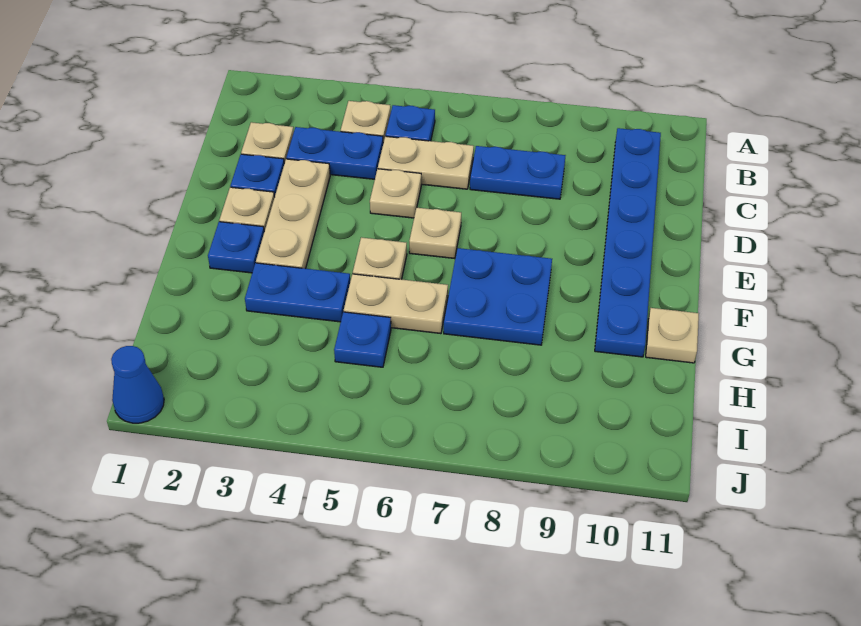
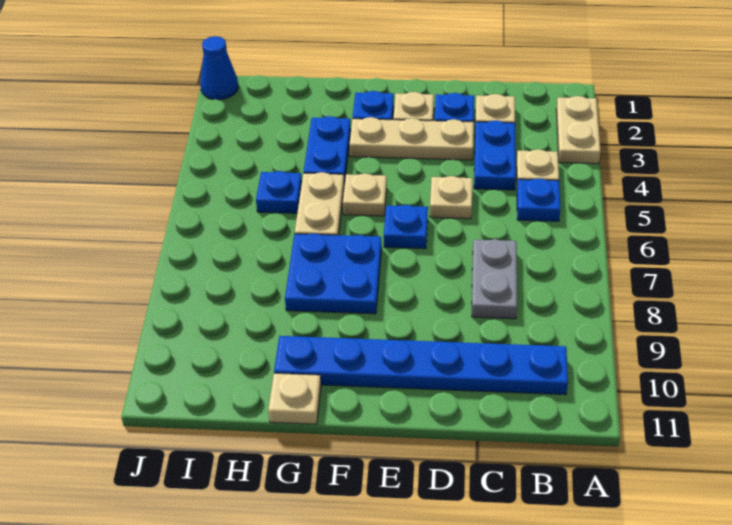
tan plate C5:C6 level 1 -> tan plate A2:A3 level 1
blue plate C7:C8 level 1 -> grey plate C7:C8 level 1
tan plate E6 level 1 -> blue plate E6 level 1

